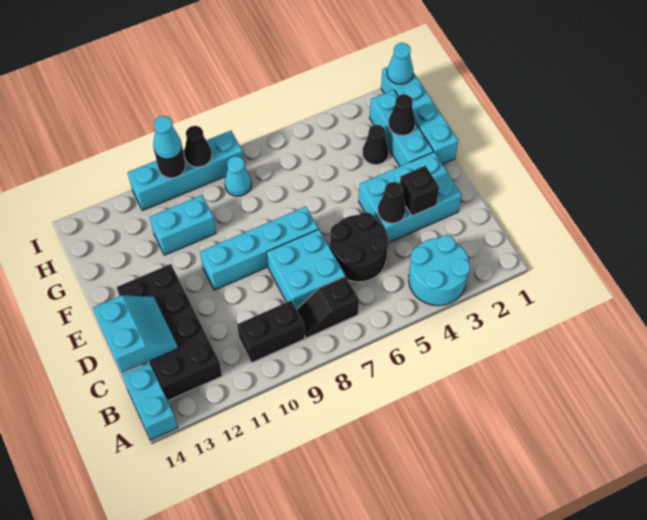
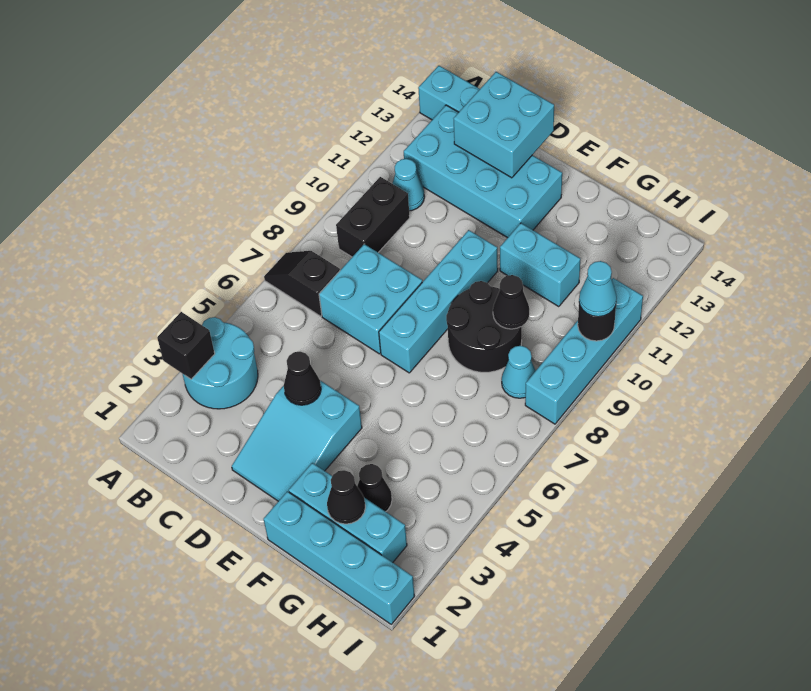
black slope B7:B8 level 1 top 7 -> black slope A7:B7 level 1 top B
black brick B12:E13 level 1 -> cyan brick B12:E13 level 1
black round brick C5:D6 level 1 -> black round brick F8:G9 level 1
cyan slope C13:D14 level 2 top 14 -> cyan brick C13:D14 level 2
cyan brick D2:E4 level 1 -> cyan slope D2:E4 level 1 top 4
black brick D3 level 2 -> black brick A3 level 2
cyan brick G10:G11 level 1 -> cyan brick F11:G11 level 1
cyan cone I1 level 2 -> cyan cone B11 level 1
black cone I9 level 2 -> black cone G9 level 2

